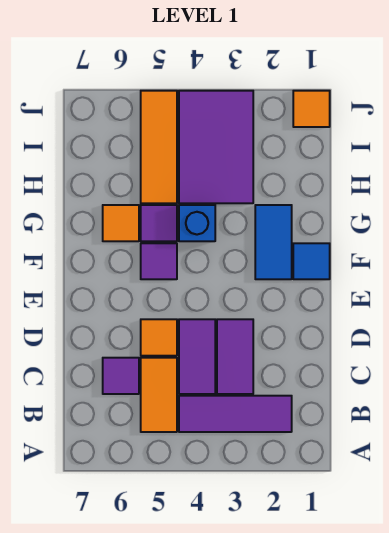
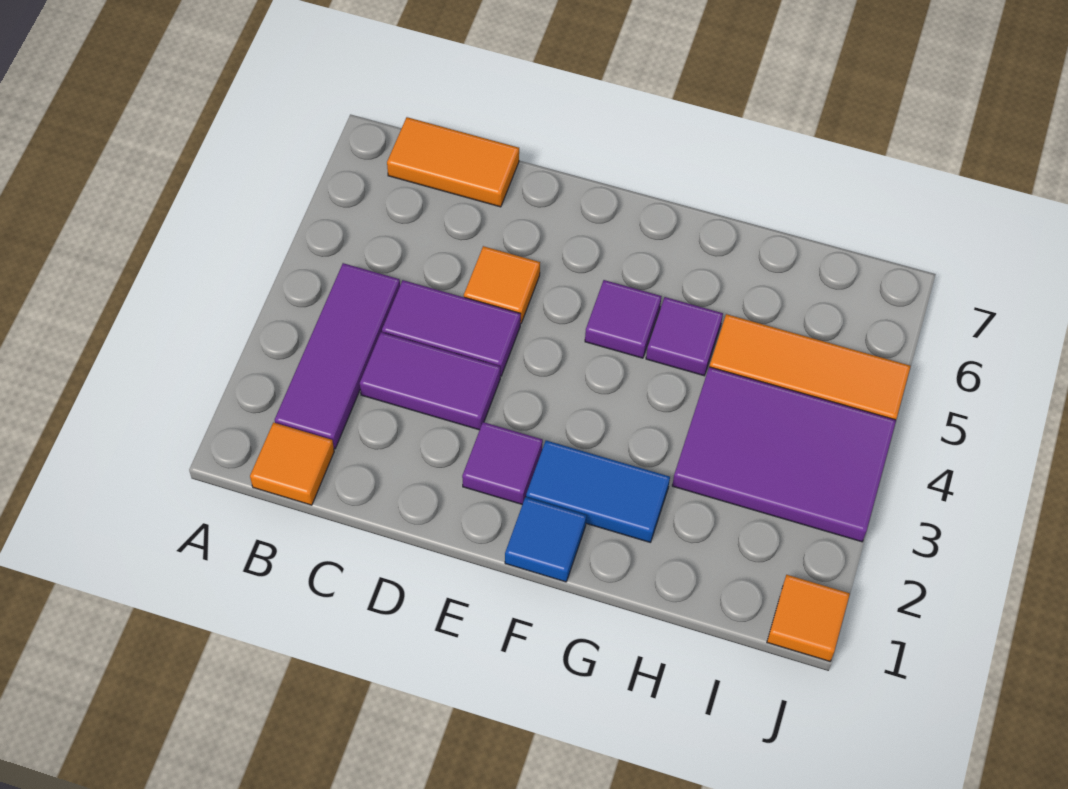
orange tile B5:C5 level 1 -> orange tile B7:C7 level 1
purple tile C6 level 1 -> purple tile E2 level 1
blue brick G4 level 1 -> none
orange tile G6 level 1 -> orange tile B1 level 1

